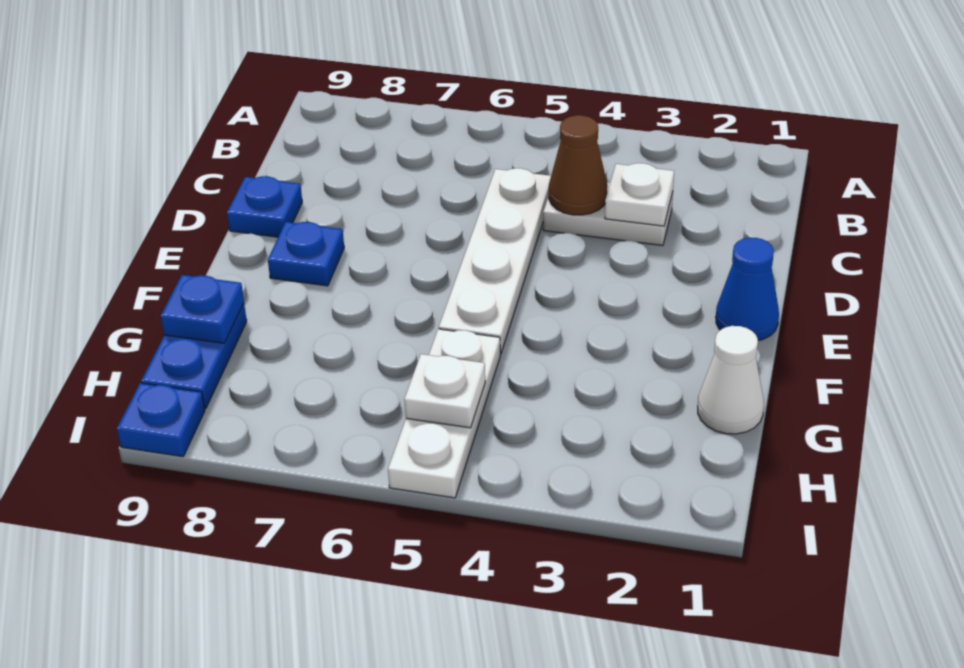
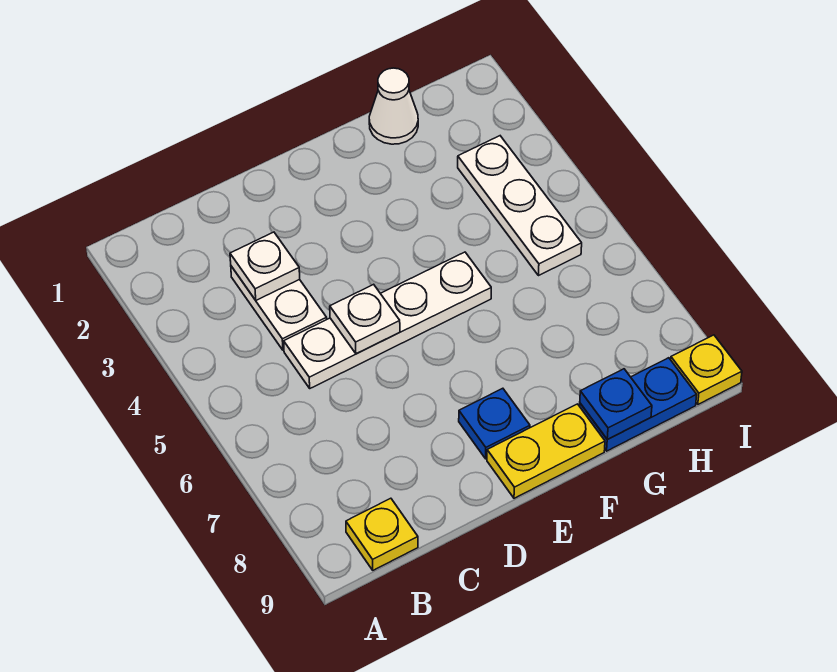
none -> yellow plate B9 level 1
brown cone C4 level 2 -> none
blue plate D9 level 1 -> none
blue cone E1 level 1 -> none
none -> yellow plate E9:F9 level 1
white plate G5:I5 level 1 -> white plate H3:H5 level 1
white plate H5 level 2 -> white plate D5 level 2
blue plate I9 level 1 -> yellow plate I9 level 1

